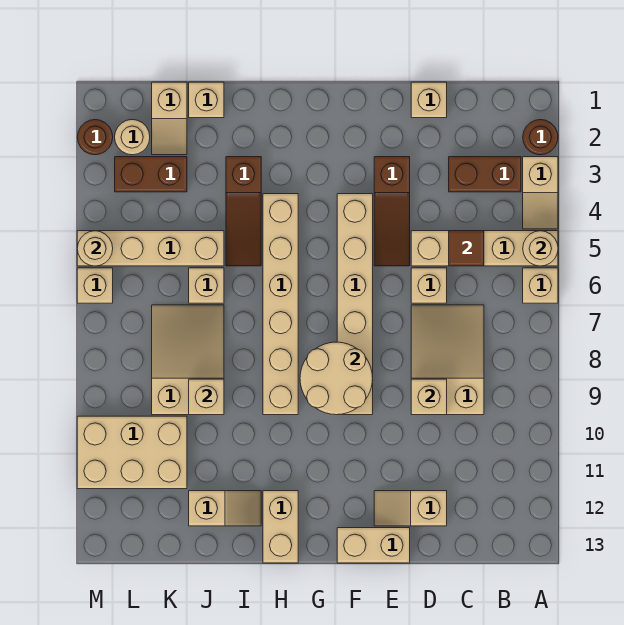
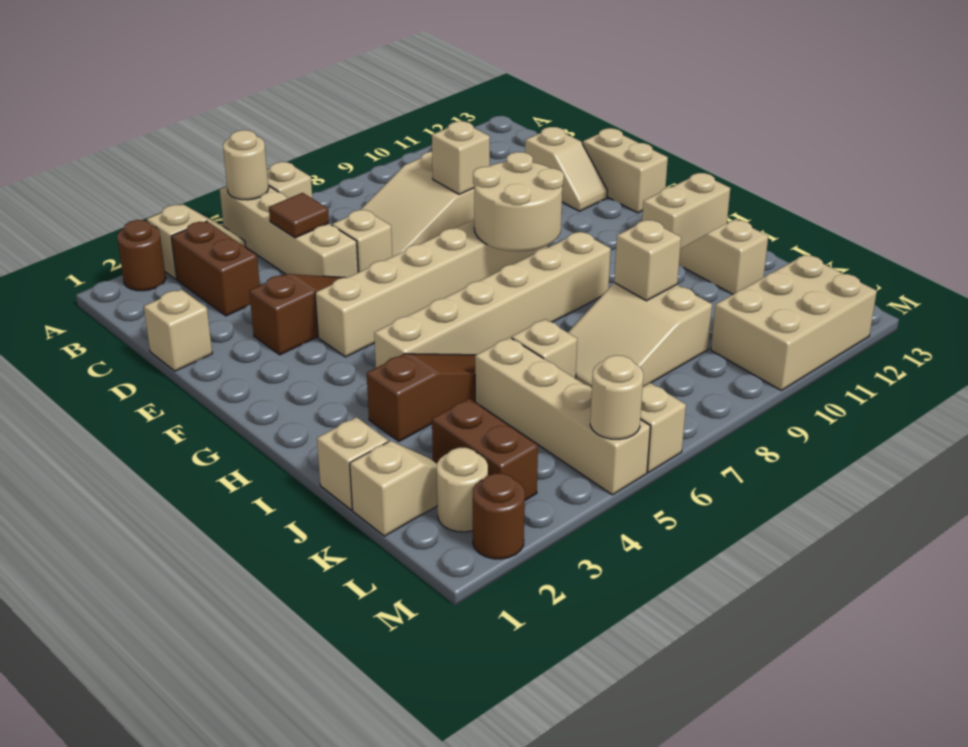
tan brick K10:M11 level 1 -> tan brick L10:M12 level 1

